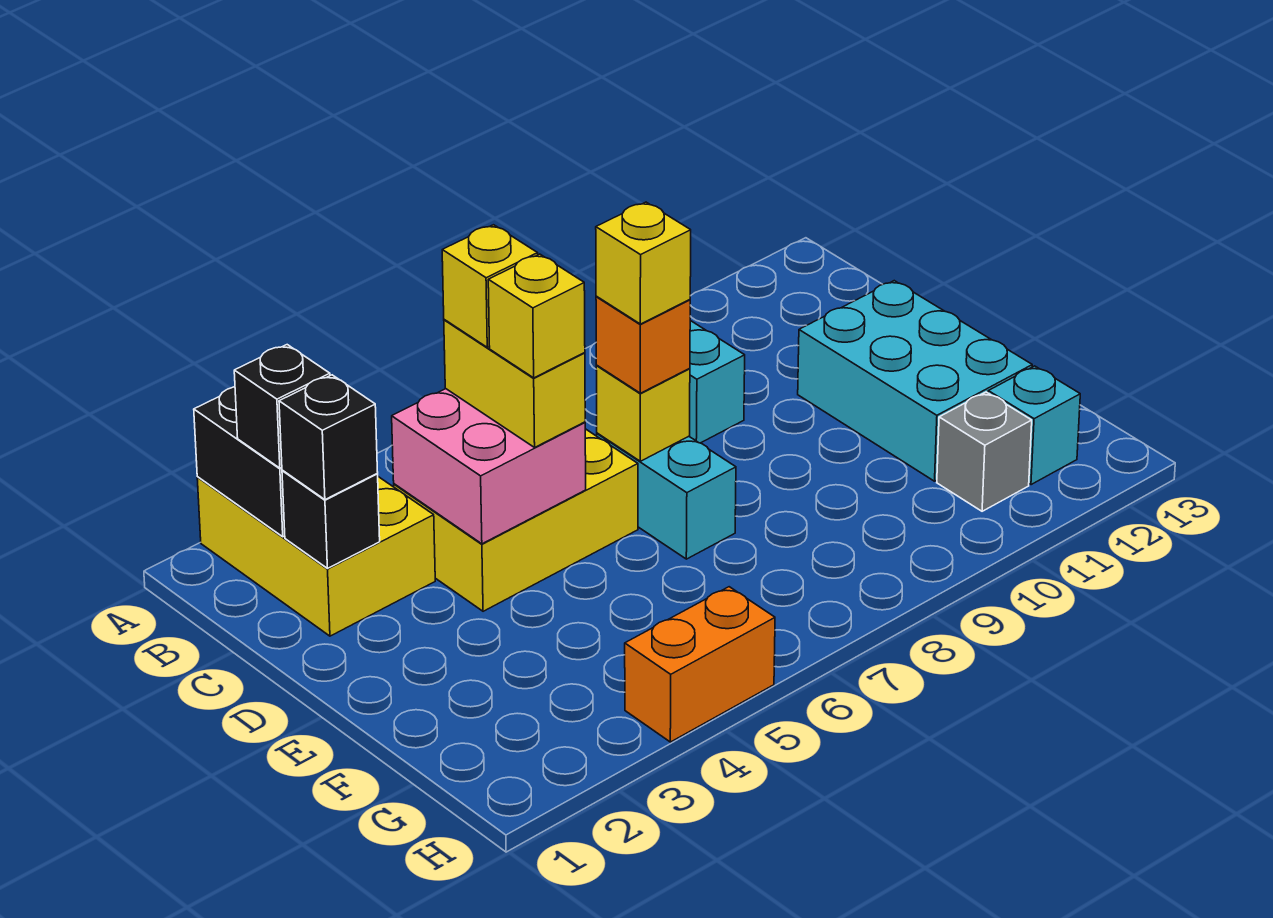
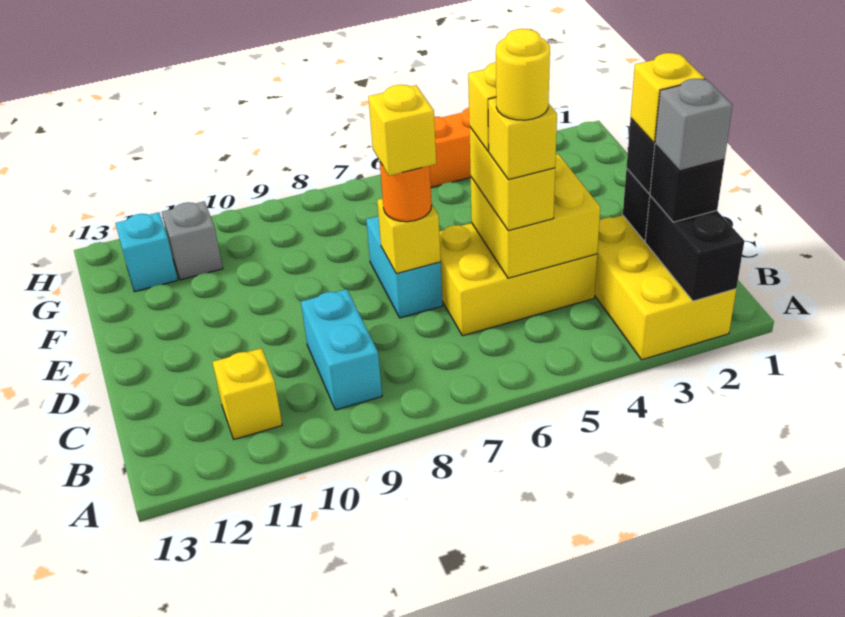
none -> grey brick B2 level 4
none -> yellow brick B11 level 1
none -> yellow brick C2 level 4
pink brick C4:D5 level 2 -> yellow brick C4:D5 level 2
none -> yellow round brick C5 level 5
orange brick D7 level 3 -> orange round brick D7 level 3
cyan brick D11:F12 level 1 -> none

